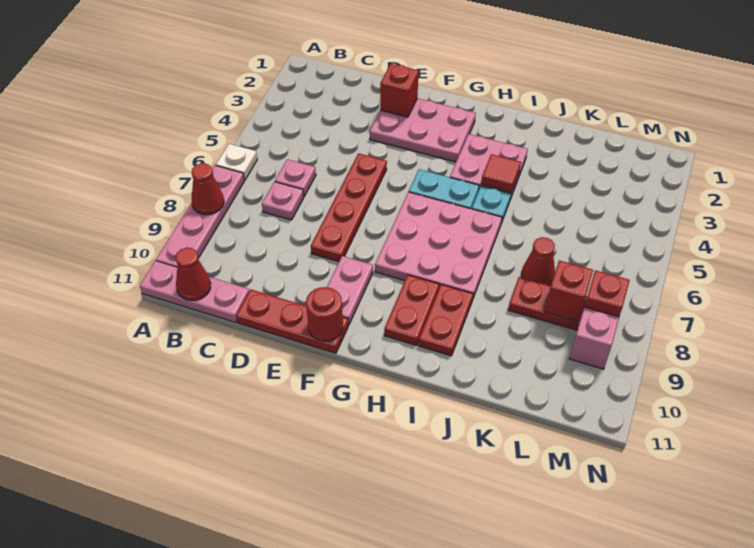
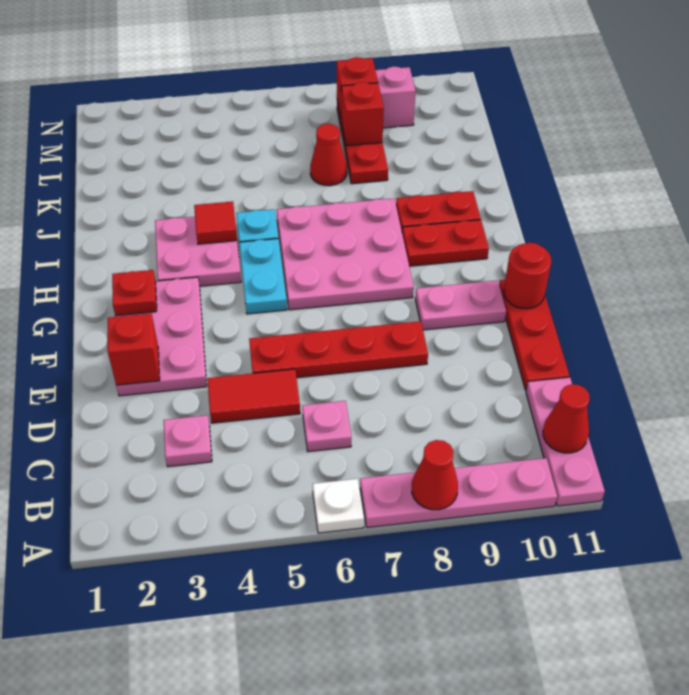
pink plate C7 level 1 -> pink plate C3 level 1
none -> red tile D4:D5 level 1
none -> red plate G2 level 2

